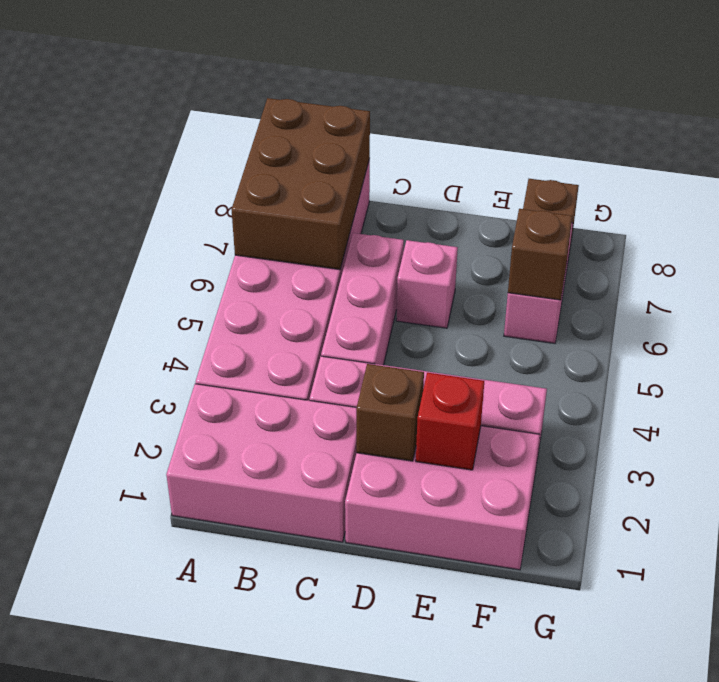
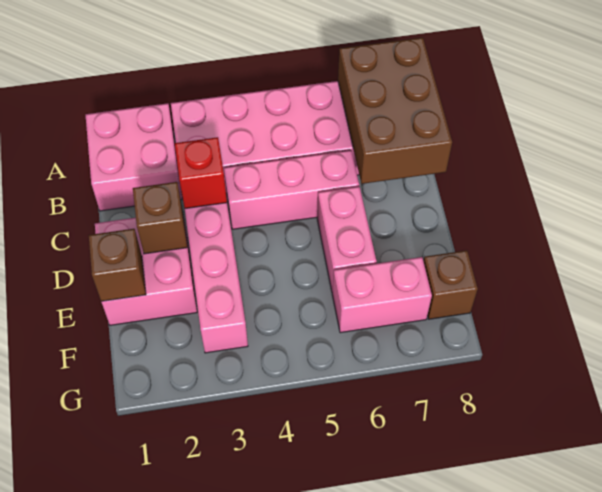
pink brick A1:C2 level 1 -> pink brick A1:B2 level 1
brown brick A6:B8 level 2 -> brown brick A7:C8 level 2
pink brick D1:F2 level 1 -> pink brick D1:E2 level 1
pink brick D6 level 1 -> pink brick D6:E6 level 1
red brick E2 level 2 -> red brick C3 level 2
brown brick F6 level 2 -> brown brick E1 level 2

